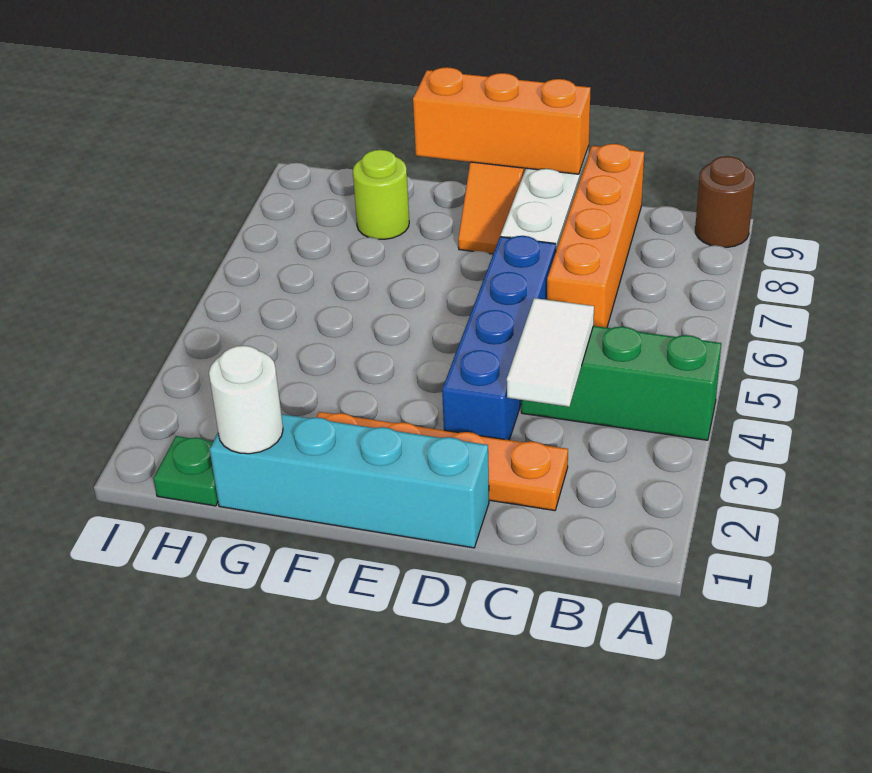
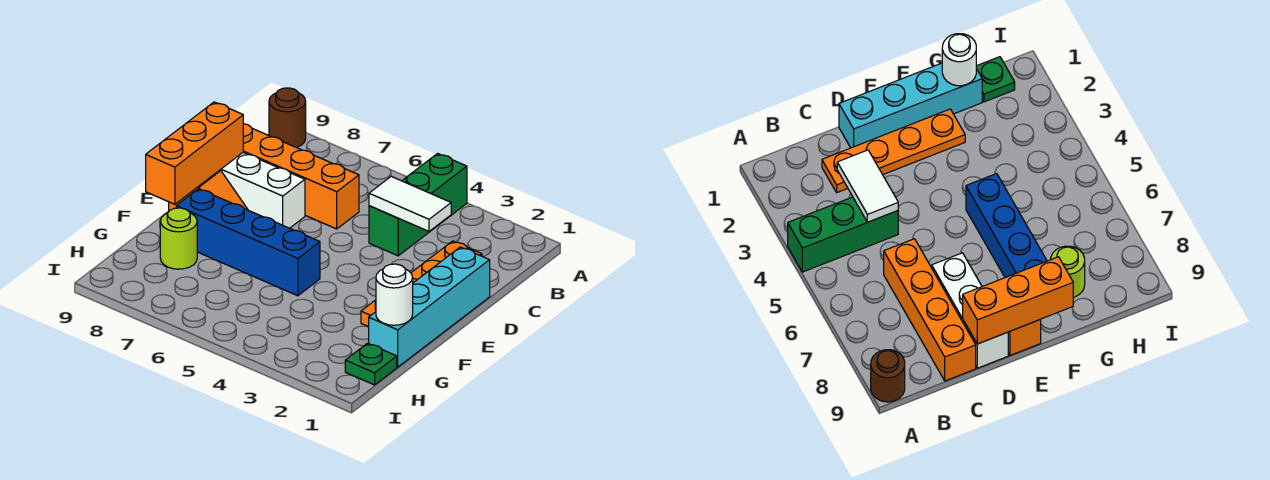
blue brick D3:D6 level 1 -> blue brick F5:F8 level 1

